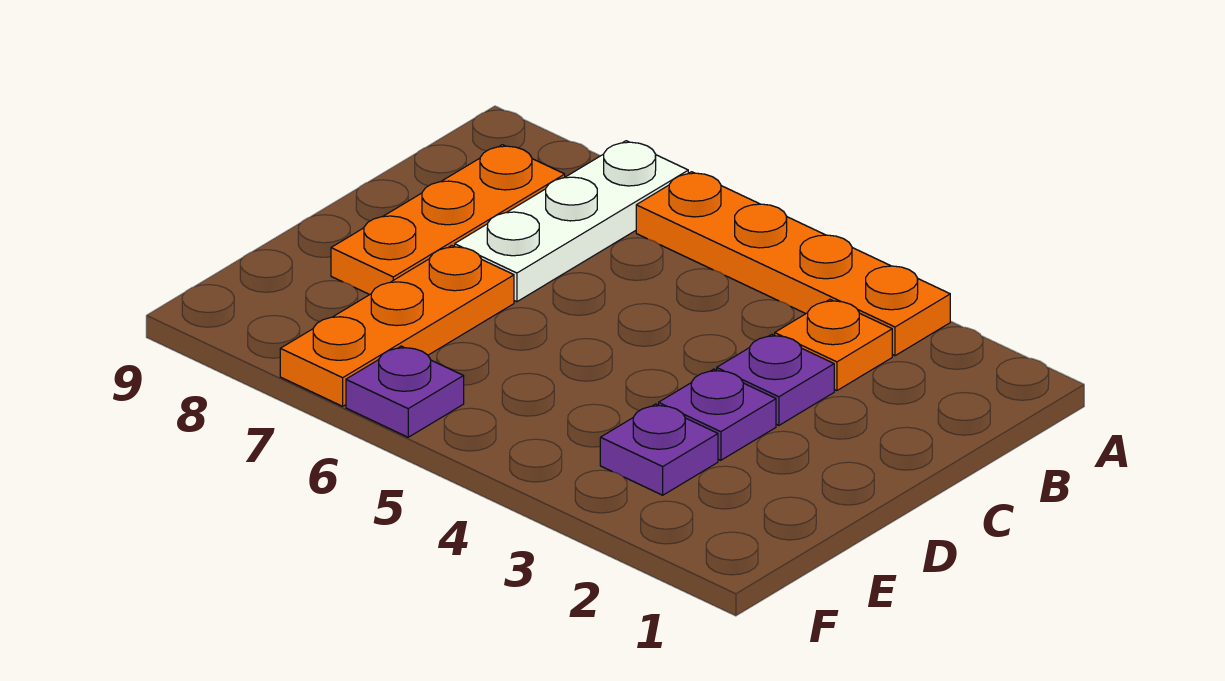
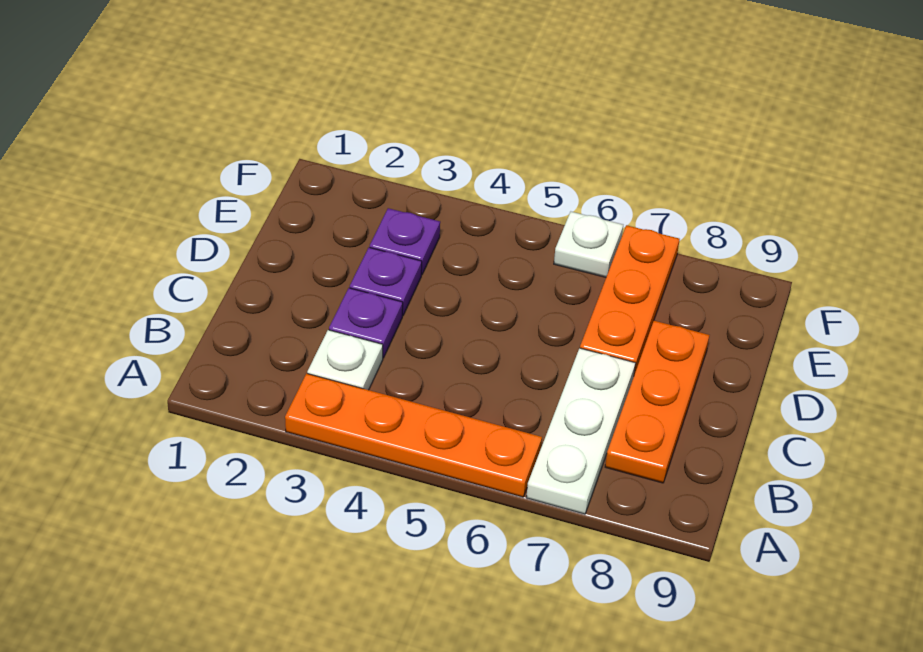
orange plate B3 level 1 -> white plate B3 level 1
purple plate F6 level 1 -> white plate F6 level 1

